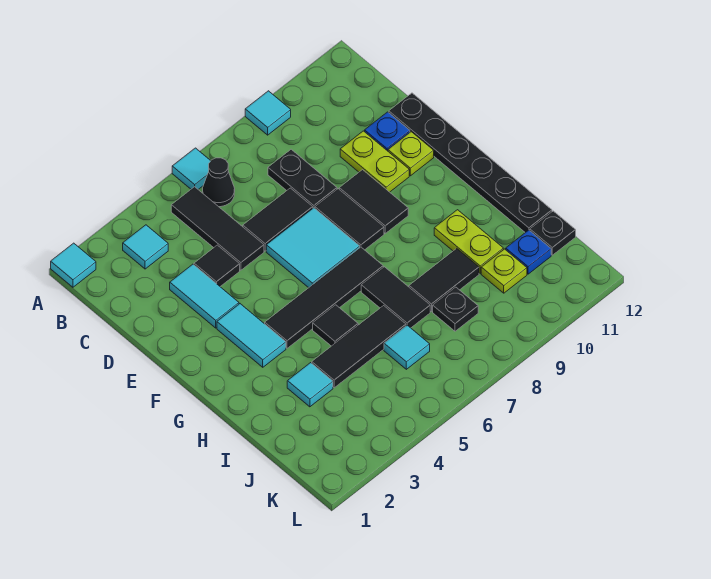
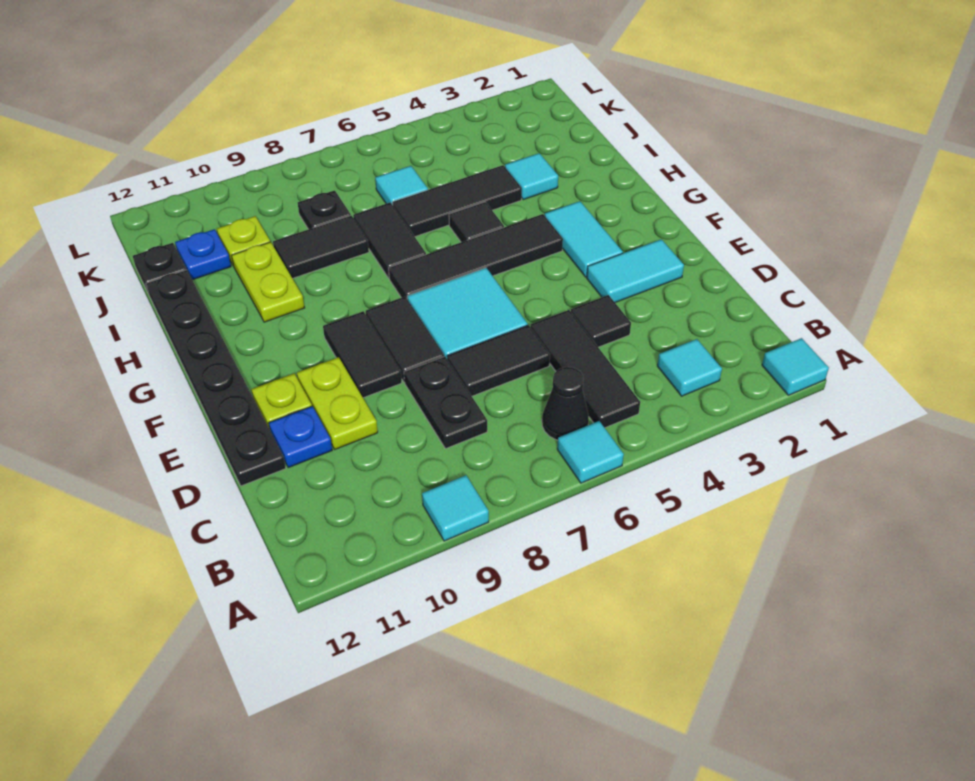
cyan tile D3:E3 level 1 -> cyan tile E2:E3 level 1

